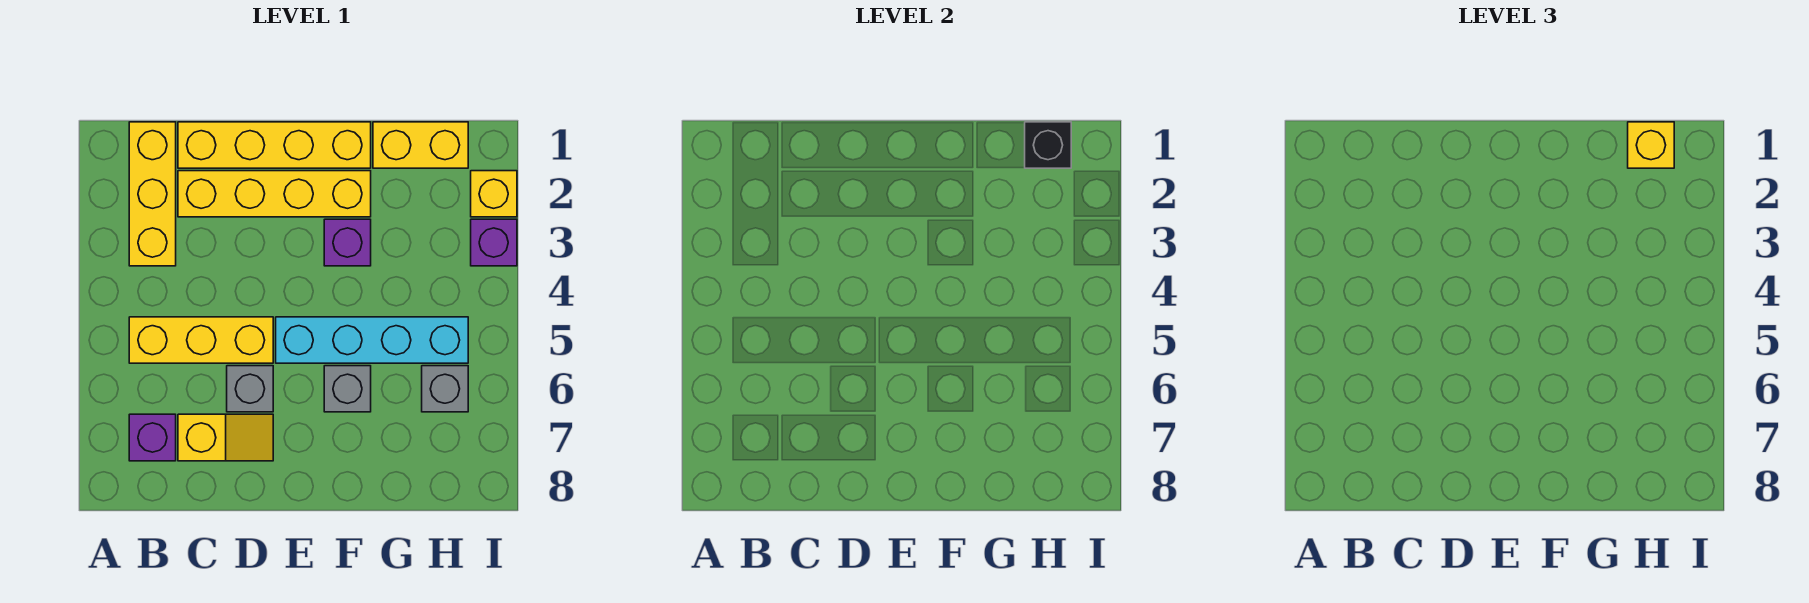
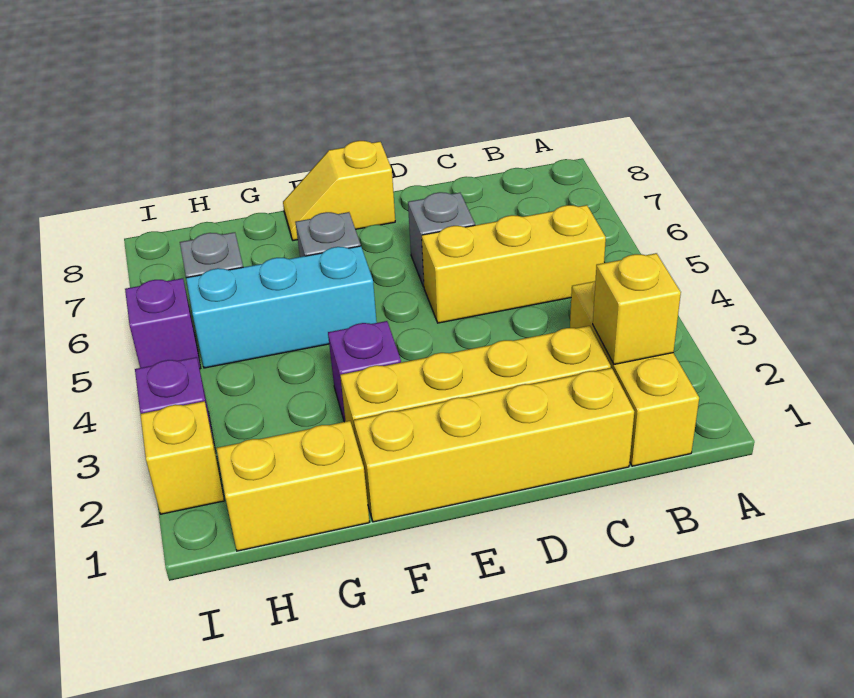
purple brick B7 level 1 -> purple brick I5 level 1
yellow slope C7:D7 level 1 top C -> yellow slope E8:F8 level 1 top E
cyan brick E5:H5 level 1 -> cyan brick F5:H5 level 1
black brick H1 level 2 -> none
yellow brick H1 level 3 -> yellow brick B2 level 2

